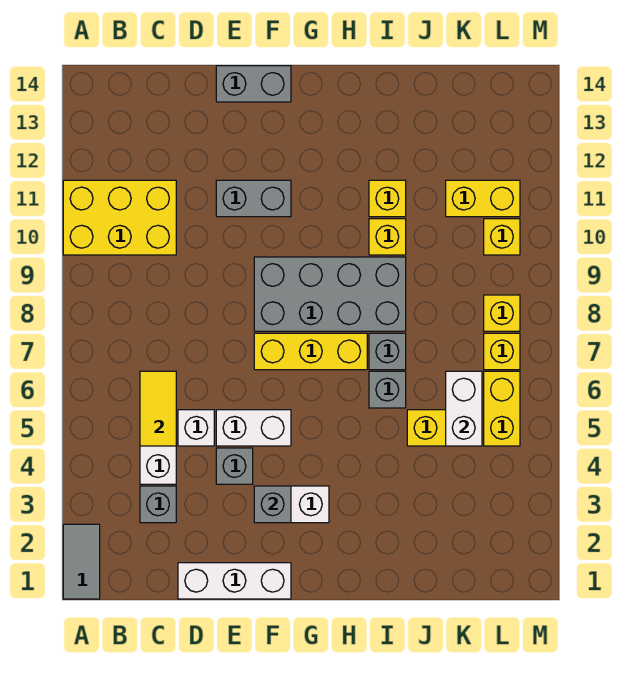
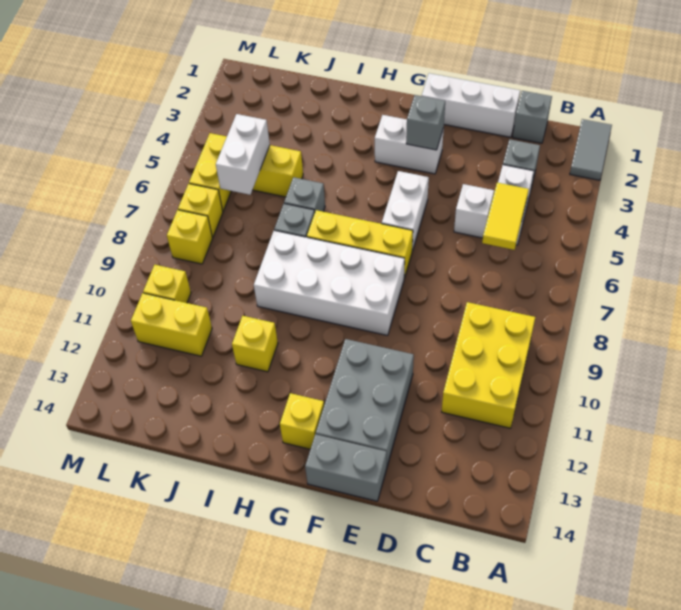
yellow brick A10:C11 level 1 -> yellow brick B9:C11 level 1
grey brick E4 level 1 -> grey brick C1 level 1
white brick E5:F5 level 1 -> white brick F5:F6 level 1
grey brick E11:F11 level 1 -> grey brick E11:F13 level 1
grey brick F8:I9 level 1 -> white brick F8:I9 level 1
yellow brick I10 level 1 -> yellow brick G13 level 1

